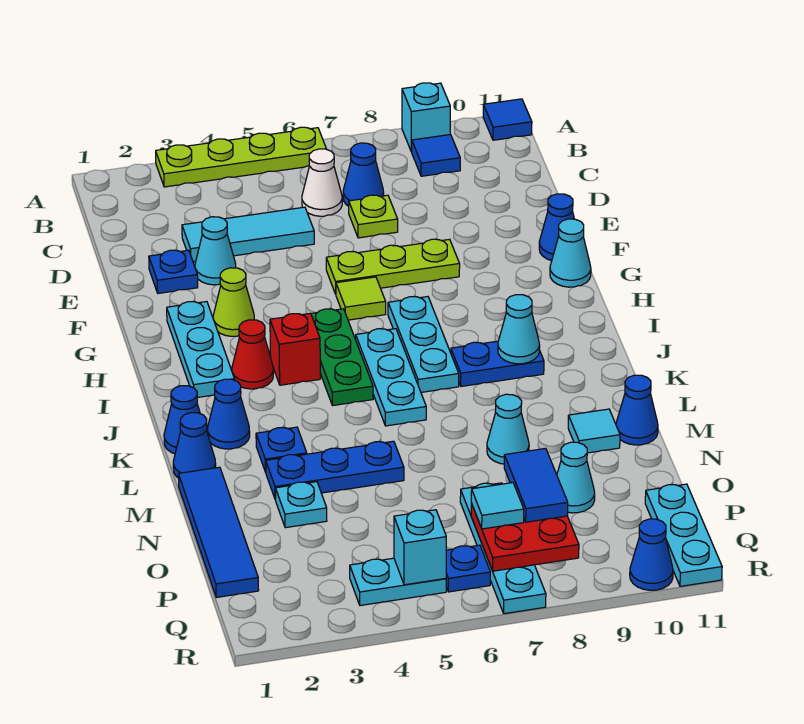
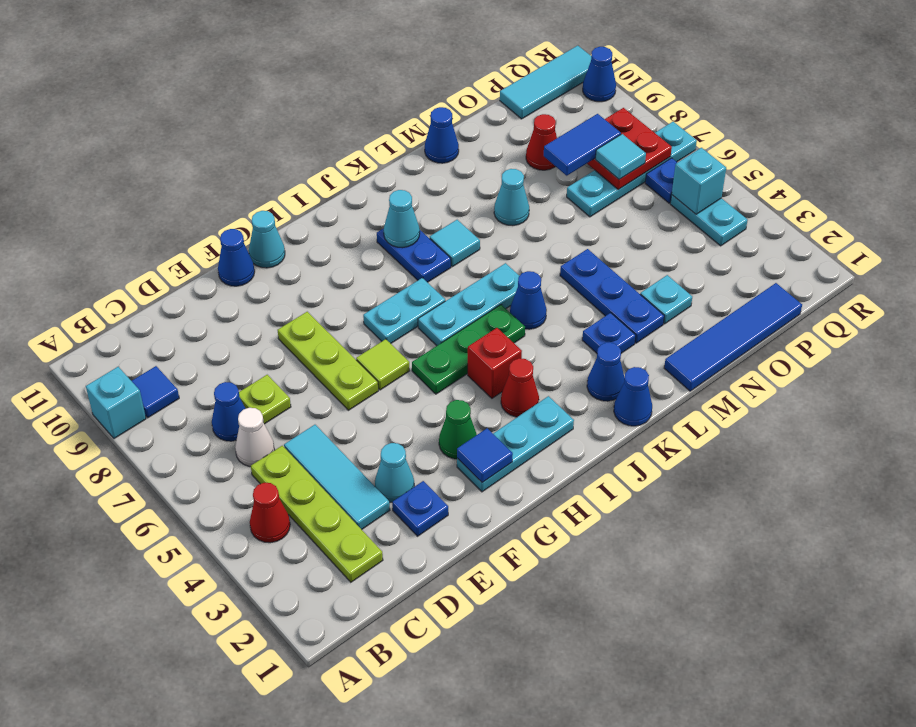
lime plate A3:A6 level 1 -> lime plate C2:C5 level 1
blue tile A11 level 1 -> blue tile G2 level 2
none -> red cone B4 level 1
lime cone G3 level 1 -> green cone G3 level 1
cyan plate H7:J7 level 1 -> cyan plate H7:I7 level 1
blue cone L1 level 1 -> blue cone K5 level 1
cyan tile M10 level 1 -> cyan tile K8 level 1
cyan cone O9 level 1 -> red cone O9 level 1
cyan plate P11:R11 level 1 -> cyan tile P11:R11 level 1

